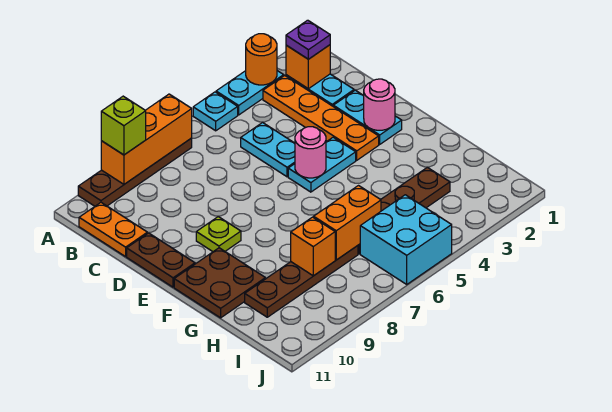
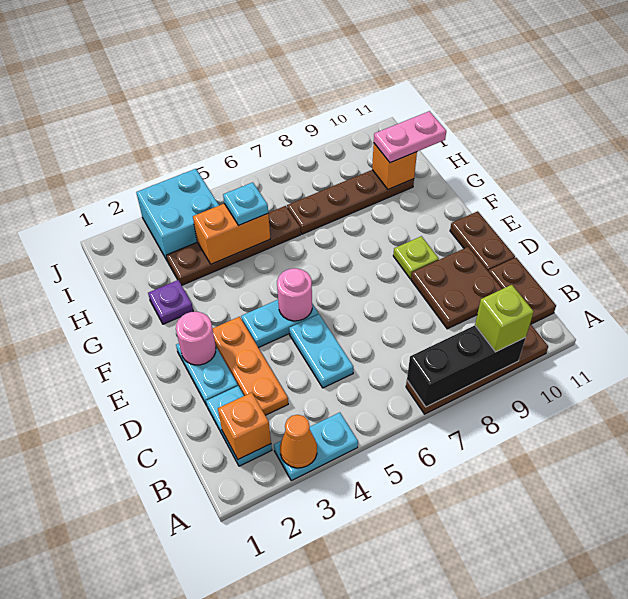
orange round brick A3 level 2 -> orange cone A3 level 2
cyan plate A5 level 1 -> cyan plate H5 level 3
orange brick A7:A9 level 2 -> black brick A7:A9 level 2
purple plate B2 level 3 -> purple plate G2 level 1
orange plate B3:E3 level 1 -> orange plate C3:E3 level 1
orange plate B11:C11 level 1 -> brown plate B11:C11 level 1
brown plate F10:G11 level 1 -> brown plate C9:D10 level 1
orange brick H6:H7 level 2 -> orange brick H4:H5 level 2
orange brick H8 level 2 -> orange brick H10 level 2
none -> pink plate H10:H11 level 3
cyan brick I5:J6 level 1 -> cyan brick I3:J4 level 1

